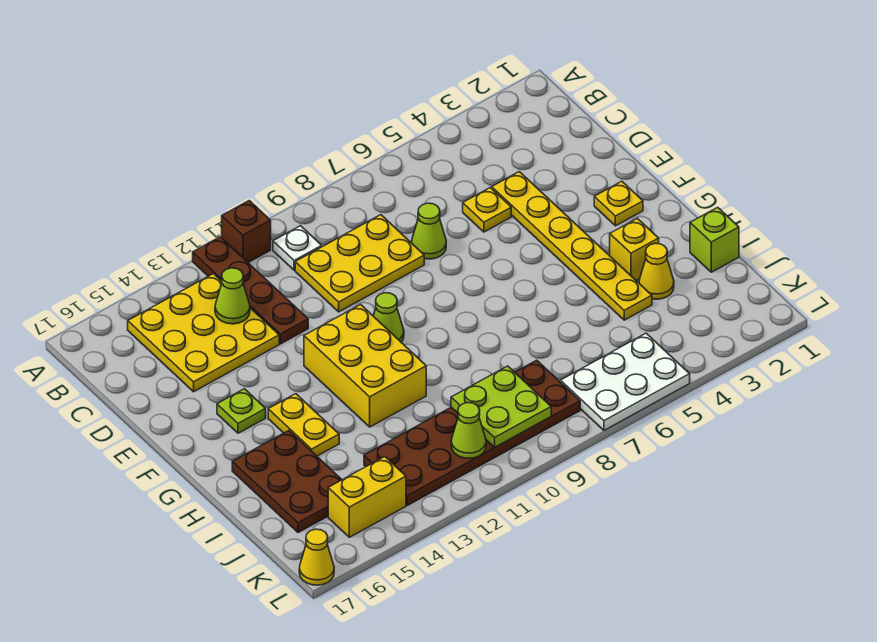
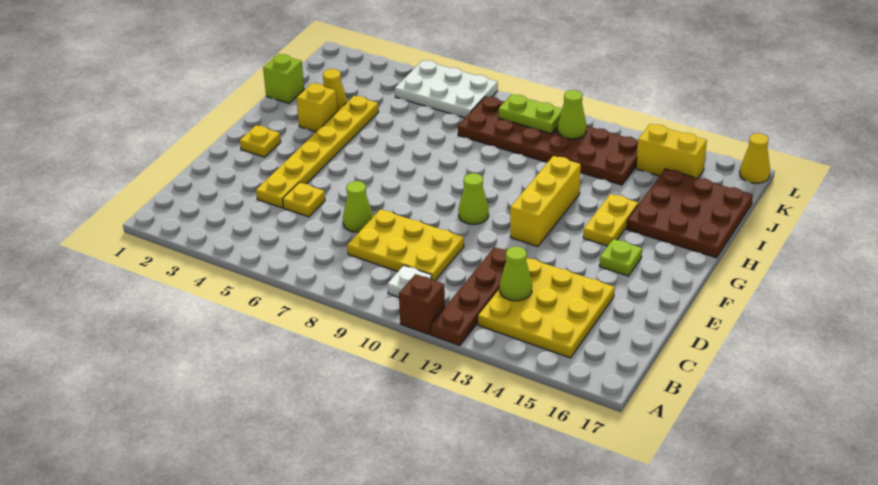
yellow brick F11:H12 level 1 -> yellow brick F12:H12 level 1
brown plate H15:J16 level 1 -> brown plate H15:J17 level 1
lime plate J9:K10 level 2 -> lime plate K9:K10 level 2

